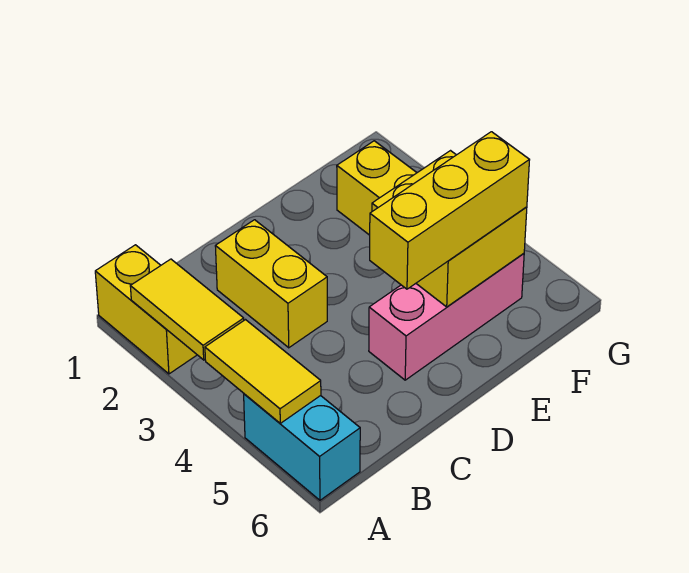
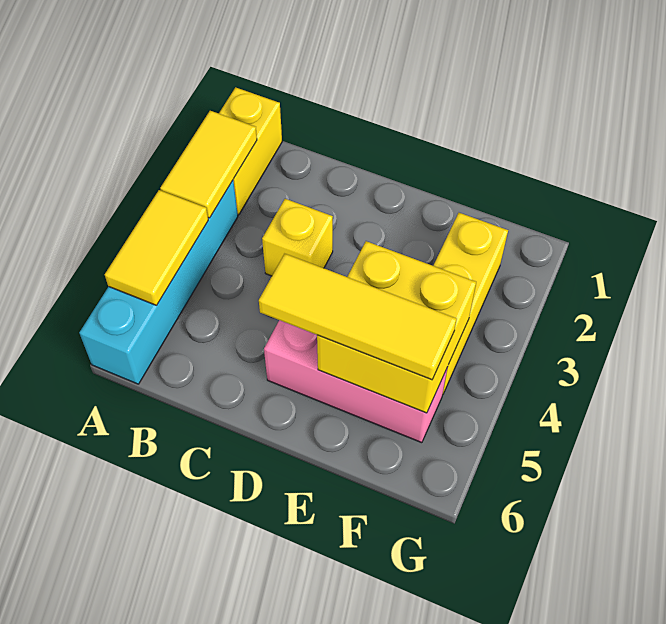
cyan brick A5:A6 level 1 -> cyan brick A3:A6 level 1
yellow brick C2:C3 level 1 -> yellow brick C3 level 1
yellow brick D5:F5 level 3 -> yellow tile D5:F5 level 3

